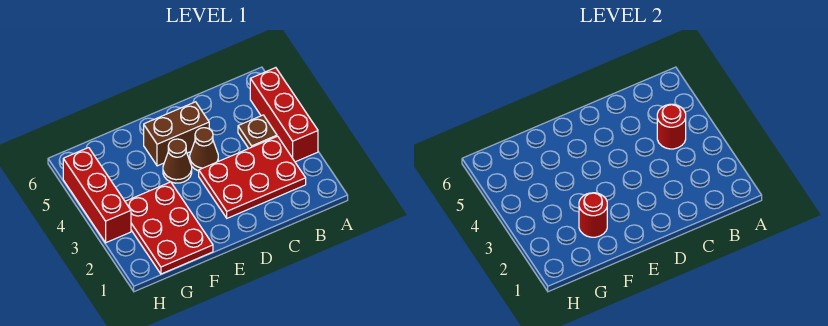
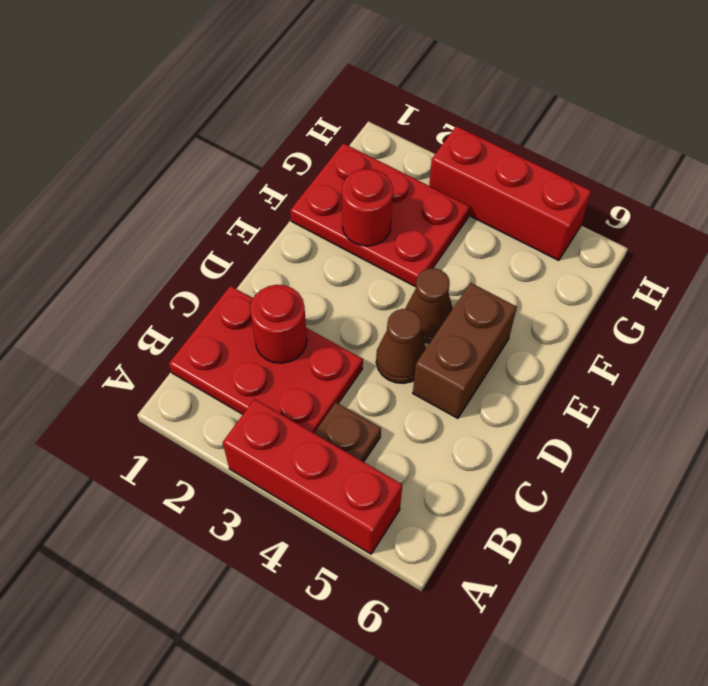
red plate B2:D3 level 1 -> red plate B1:C3 level 1
red round brick B4 level 2 -> red round brick C2 level 2

